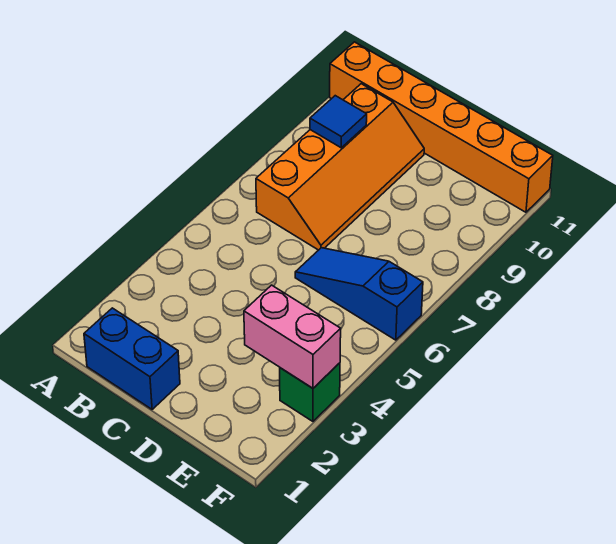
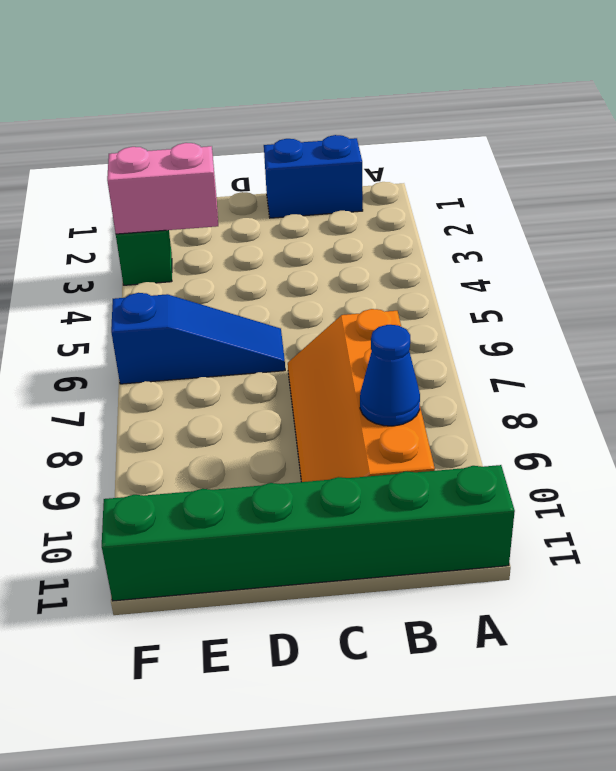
orange brick A11:F11 level 1 -> green brick A11:F11 level 1
blue tile B9 level 2 -> blue cone B9 level 2

